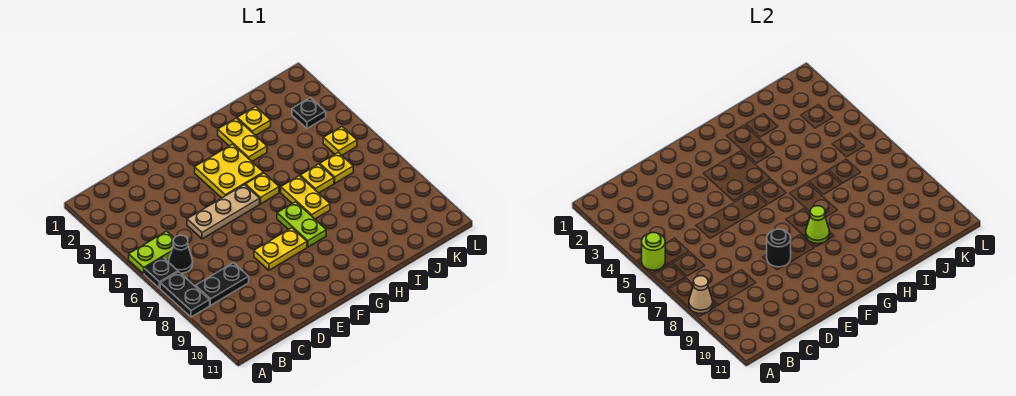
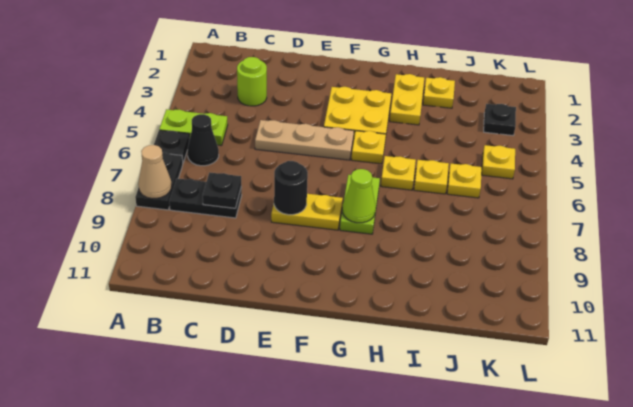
lime round brick A5 level 2 -> lime round brick C3 level 1
none -> black plate C8 level 2
yellow plate H6:H7 level 1 -> yellow plate H6 level 1

